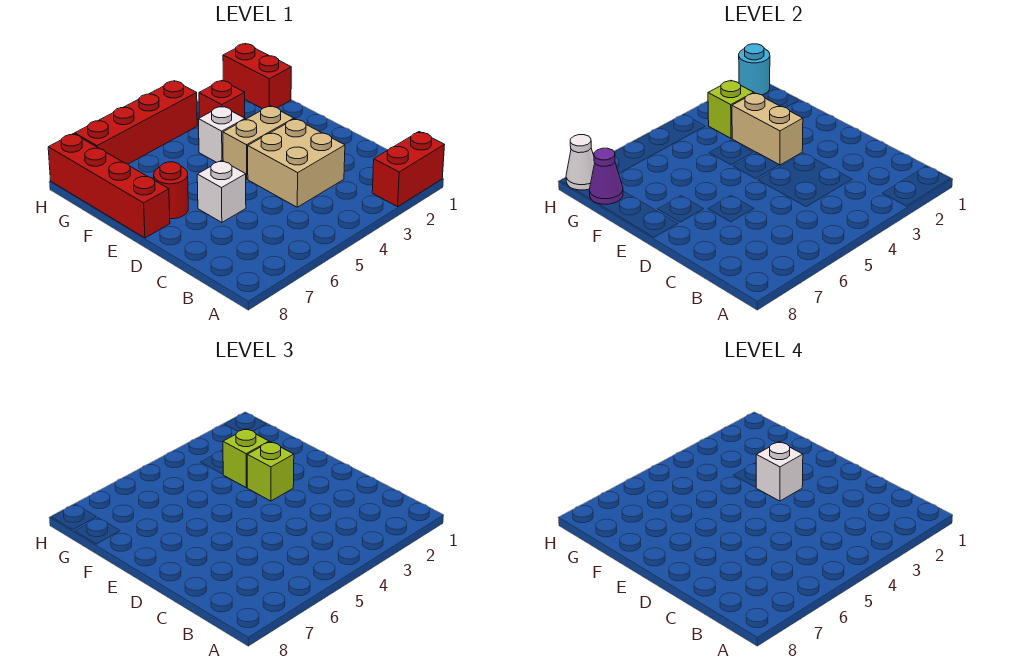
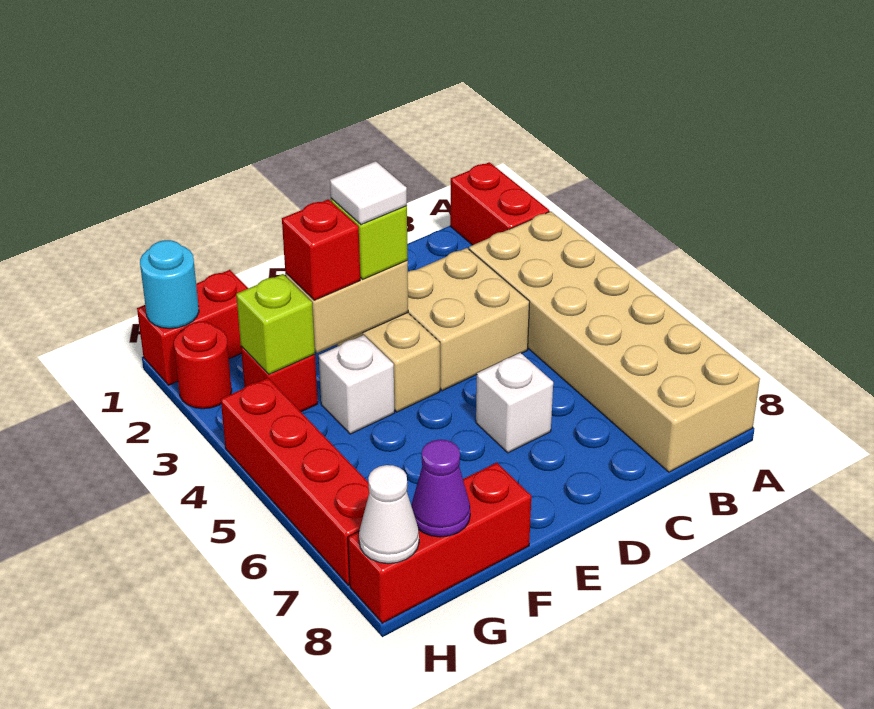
none -> tan brick A3:B8 level 1
white brick E3 level 4 -> white tile E3 level 4
red round brick E7 level 1 -> red round brick H2 level 1
red brick E8:H8 level 1 -> red brick F8:H8 level 1
lime brick F3 level 3 -> red brick F3 level 3

